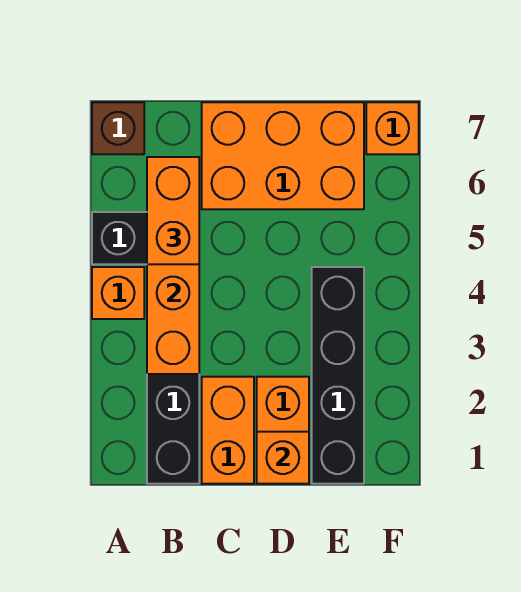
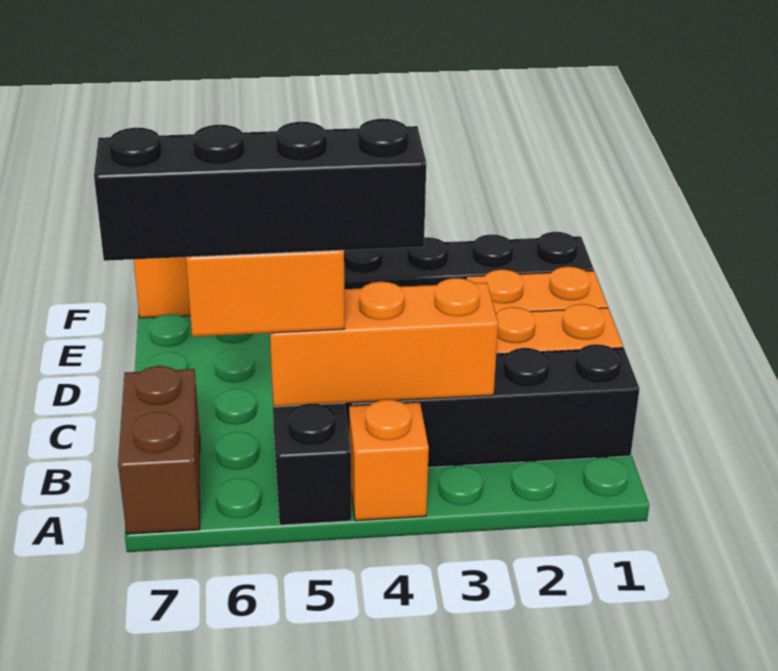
brown brick A7 level 1 -> brown brick A7:B7 level 1
none -> black brick B4:B7 level 4
orange brick C6:E7 level 1 -> none
orange brick D1 level 2 -> none

